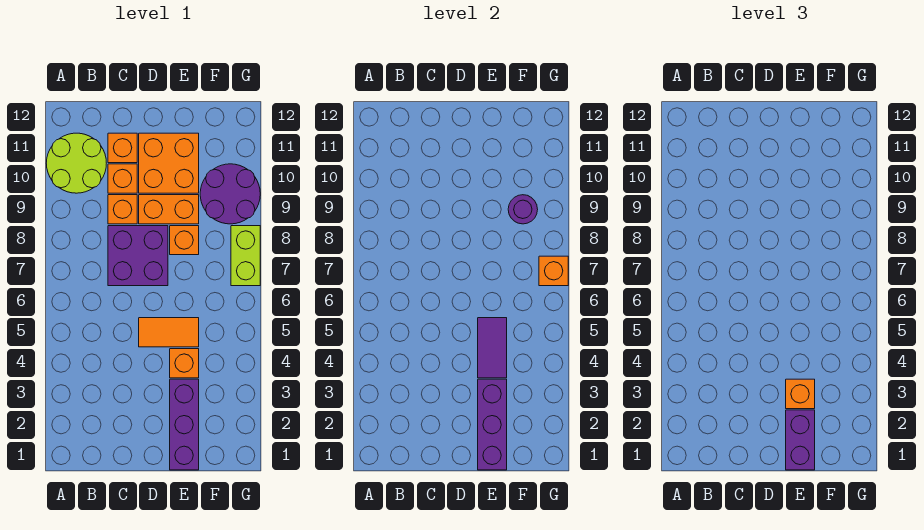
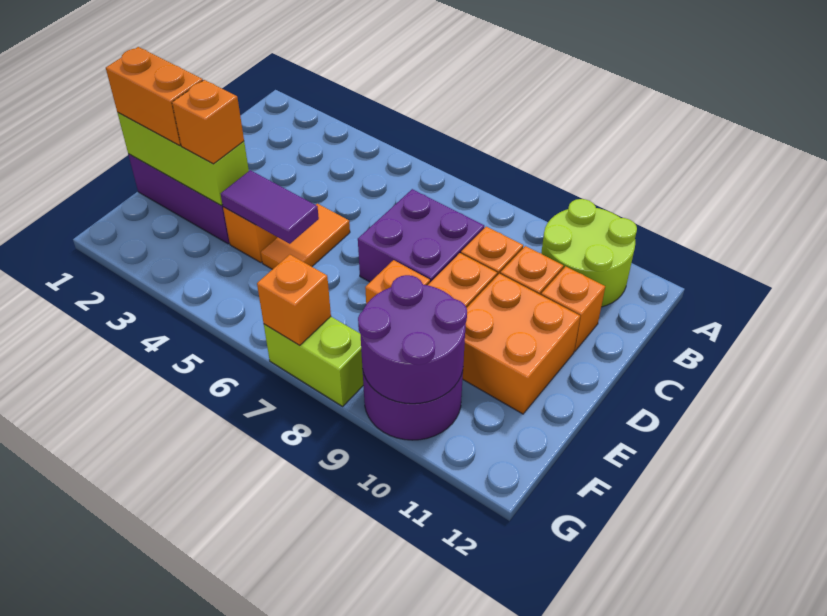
purple brick E1:E3 level 2 -> lime brick E1:E3 level 2
purple brick E1:E2 level 3 -> orange brick E1:E2 level 3
purple round brick F9 level 2 -> purple round brick F9:G10 level 2

